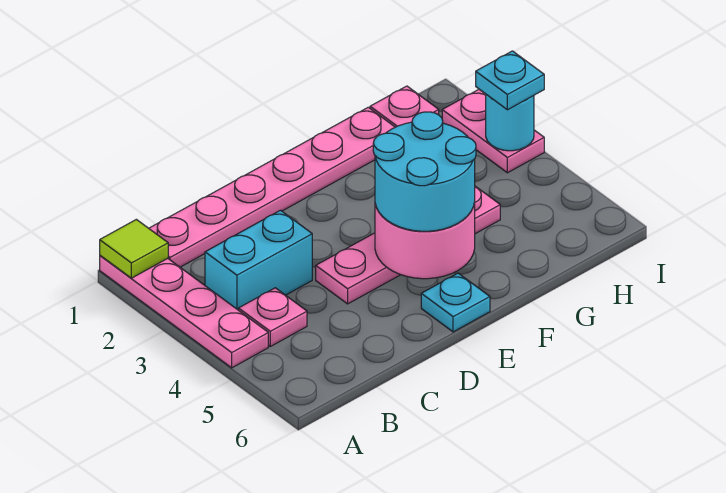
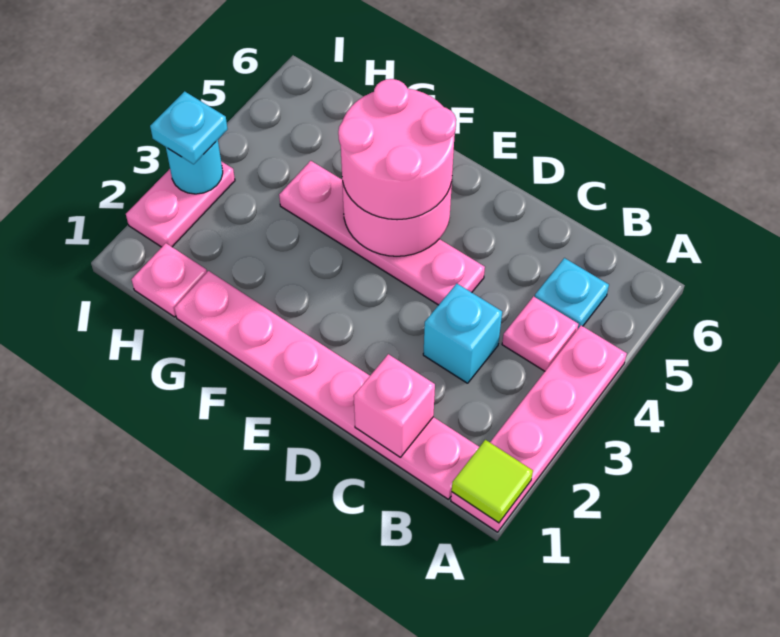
cyan brick B3:C3 level 1 -> cyan brick C3 level 1
none -> pink brick C1 level 2
cyan round brick E4:F5 level 3 -> pink round brick E4:F5 level 3
cyan plate E6 level 1 -> cyan plate B5 level 1

